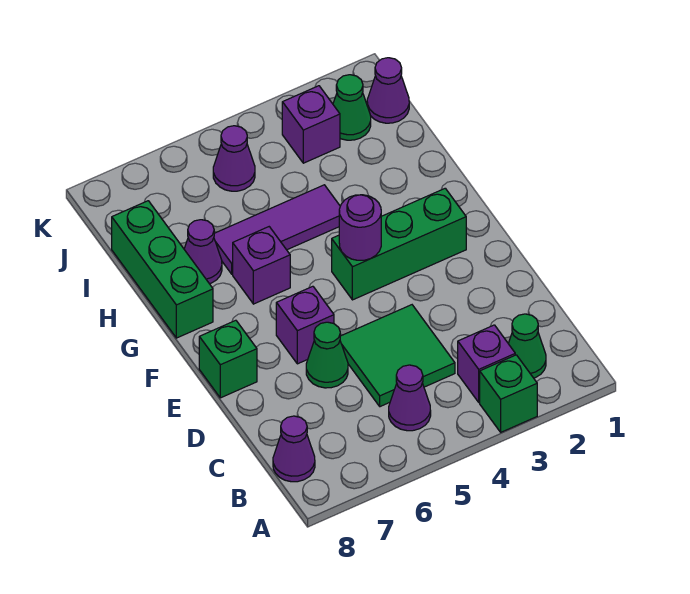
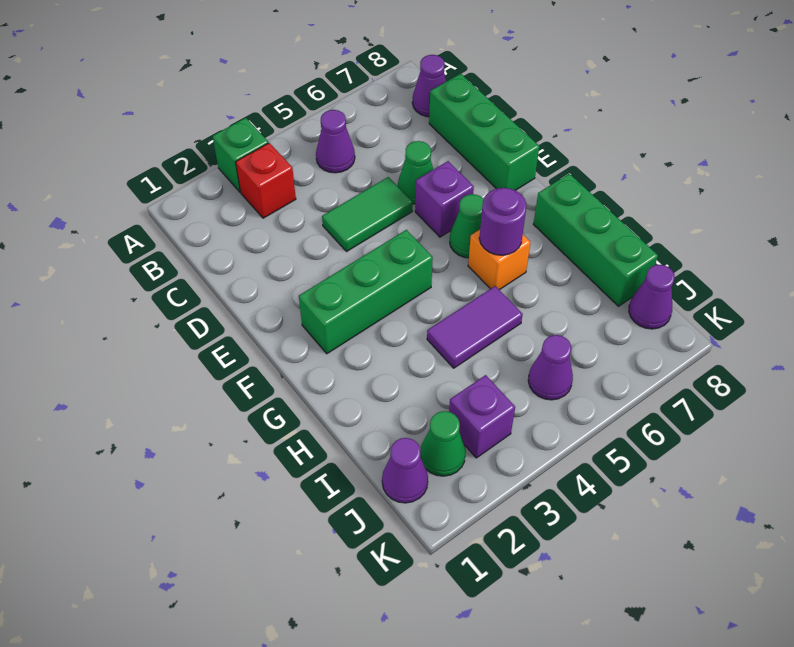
green cone B2 level 1 -> green cone F6 level 1
purple brick B3 level 1 -> red brick B3 level 1
green tile C4:D5 level 1 -> green tile D4:D5 level 1
green brick E8 level 1 -> green brick C8:E8 level 1
purple round brick F4 level 2 -> purple round brick G6 level 2
purple brick G6 level 1 -> orange brick G6 level 1
purple tile H4:H6 level 1 -> purple tile H4:H5 level 1
purple cone H7 level 1 -> purple cone J8 level 1

